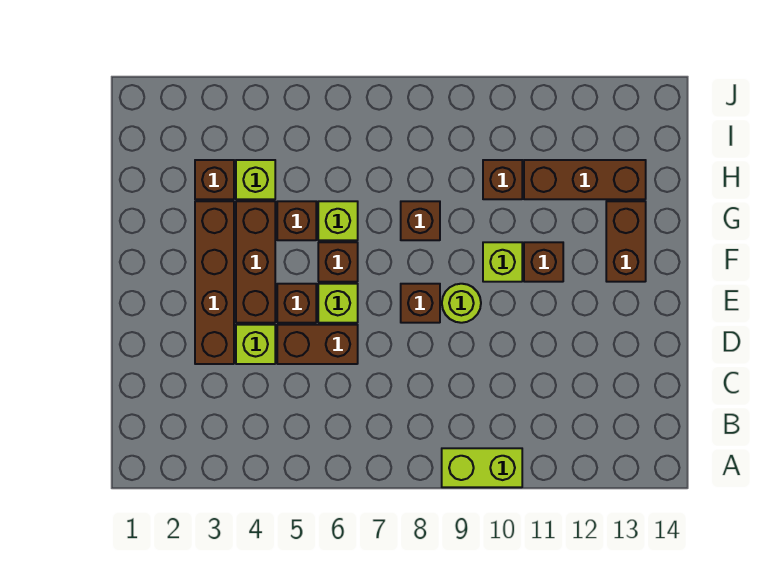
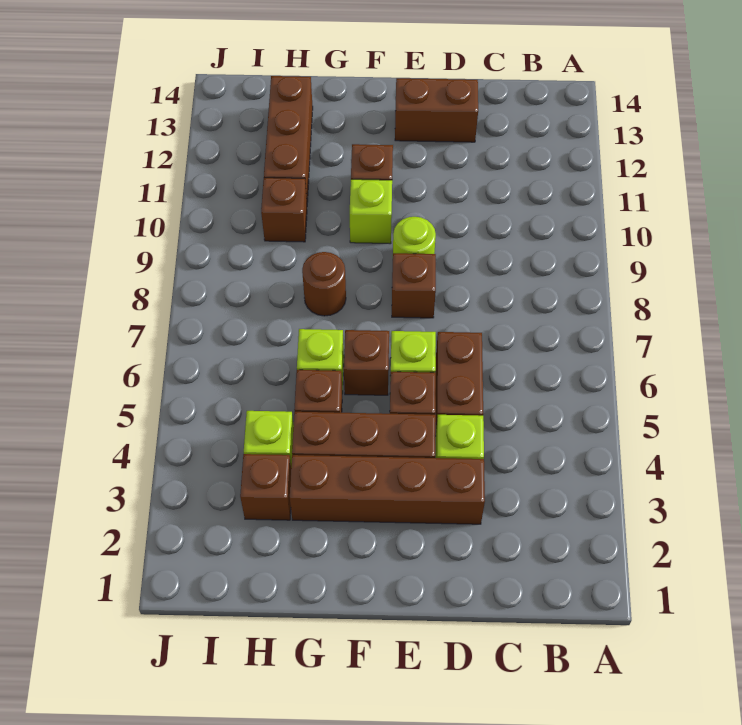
lime brick A9:A10 level 1 -> none
brown brick F13:G13 level 1 -> brown brick D13:E13 level 1
brown brick G8 level 1 -> brown round brick G8 level 1

